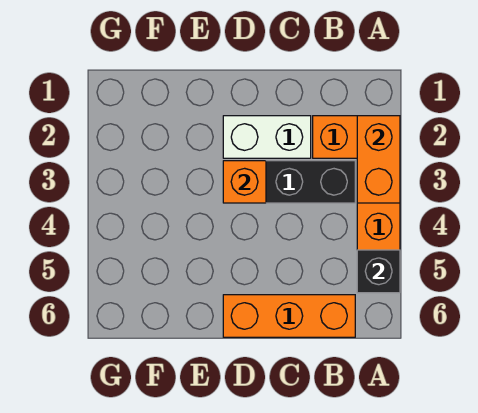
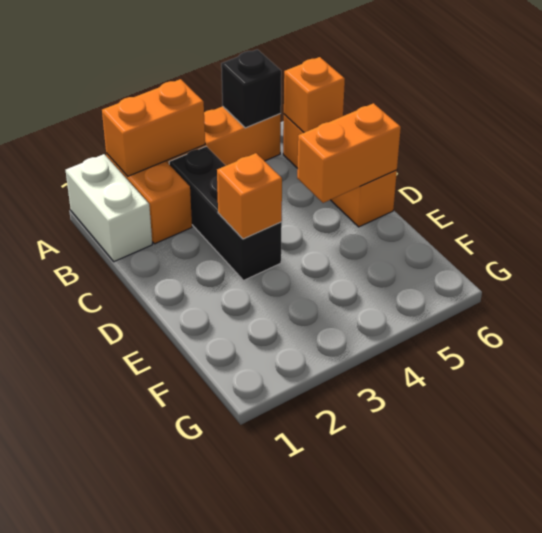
none -> orange brick B6 level 2
white brick C2:D2 level 1 -> white brick A1:B1 level 1
none -> orange brick D5:D6 level 2

